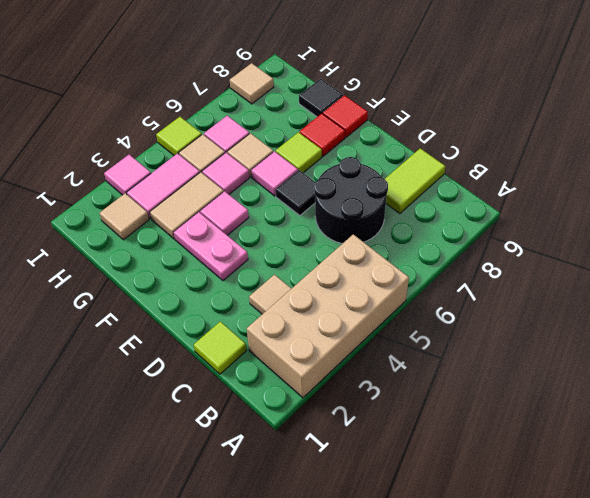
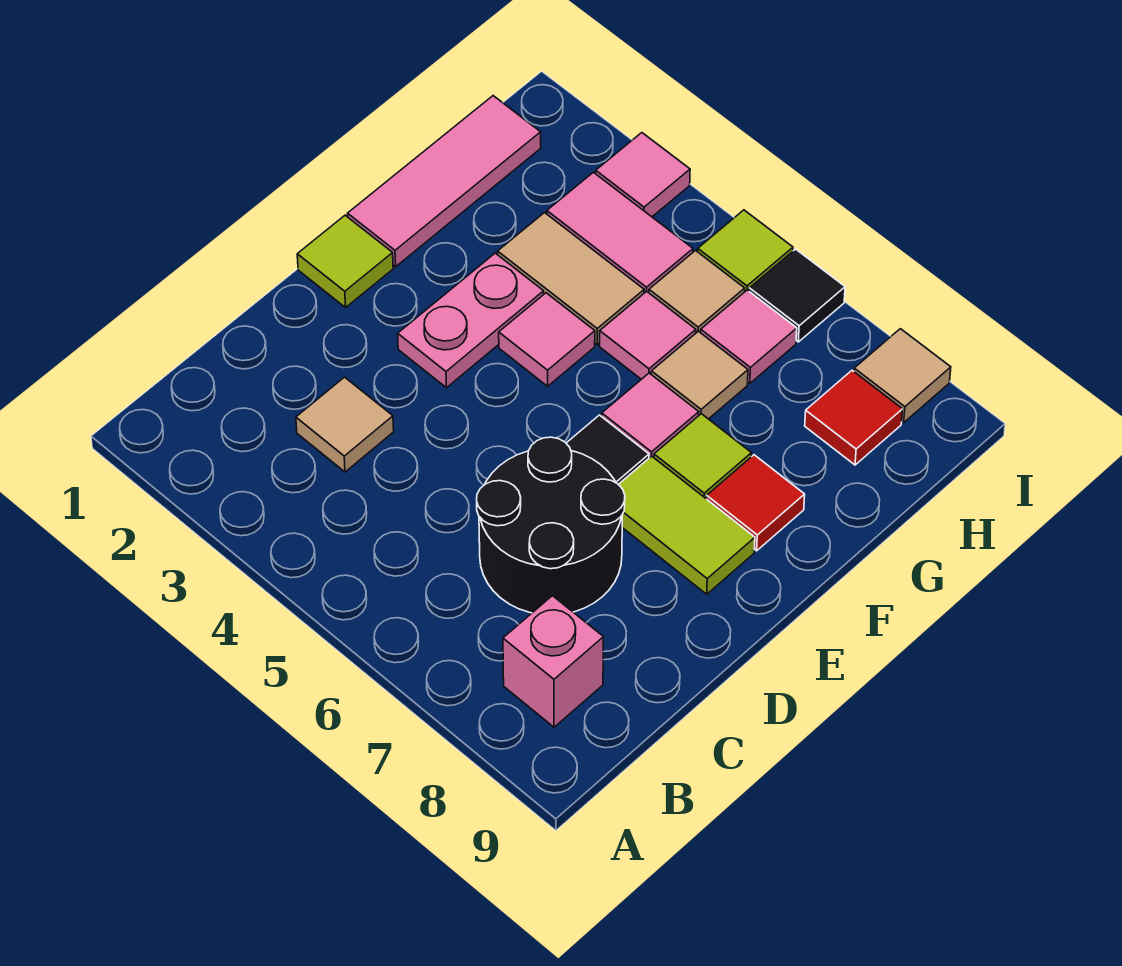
tan brick A2:B5 level 1 -> none
none -> pink brick B8 level 1
lime tile C1 level 1 -> lime tile E1 level 1
lime tile C8:C9 level 1 -> lime tile E7:E8 level 1
none -> pink tile F1:H1 level 1
red tile F9 level 1 -> red tile H8 level 1
black tile G9 level 1 -> black tile I6 level 1
tan tile H2 level 1 -> none

